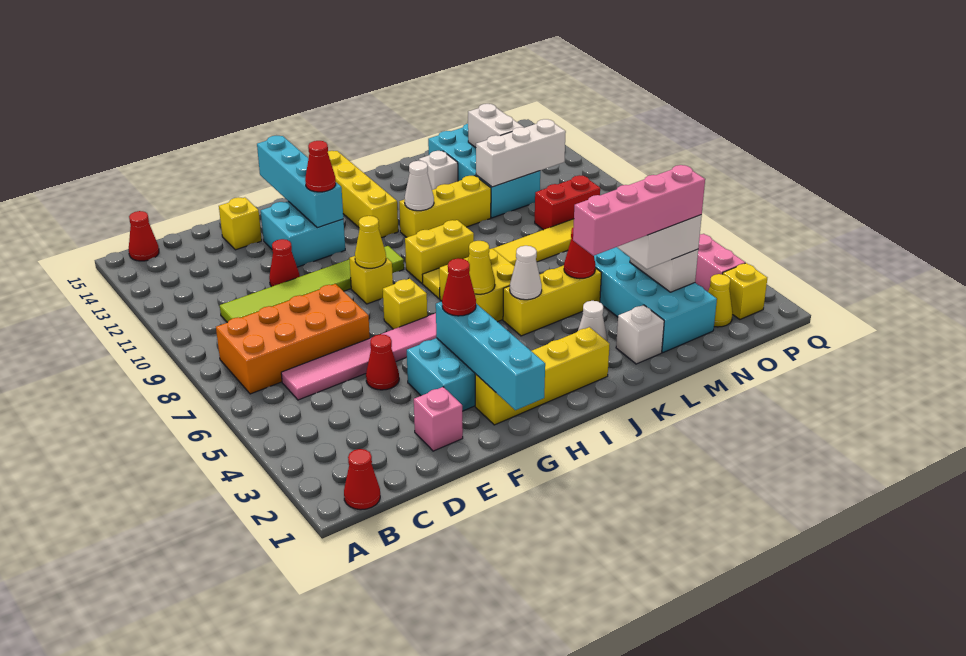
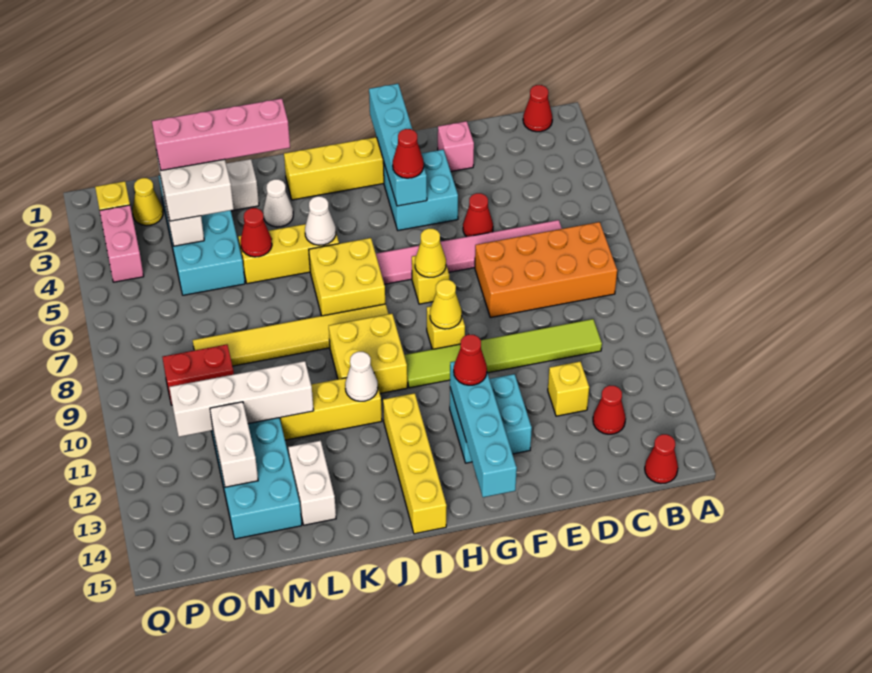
red cone E11 level 1 -> red cone C13 level 1
yellow brick E14 level 1 -> yellow brick D12 level 1
yellow cone I6 level 2 -> yellow cone G7 level 2
yellow brick I9:J9 level 1 -> yellow brick I9:J10 level 1
white brick L13 level 1 -> white brick L13:L14 level 1
white brick M11:O11 level 2 -> white brick L11:O11 level 2

